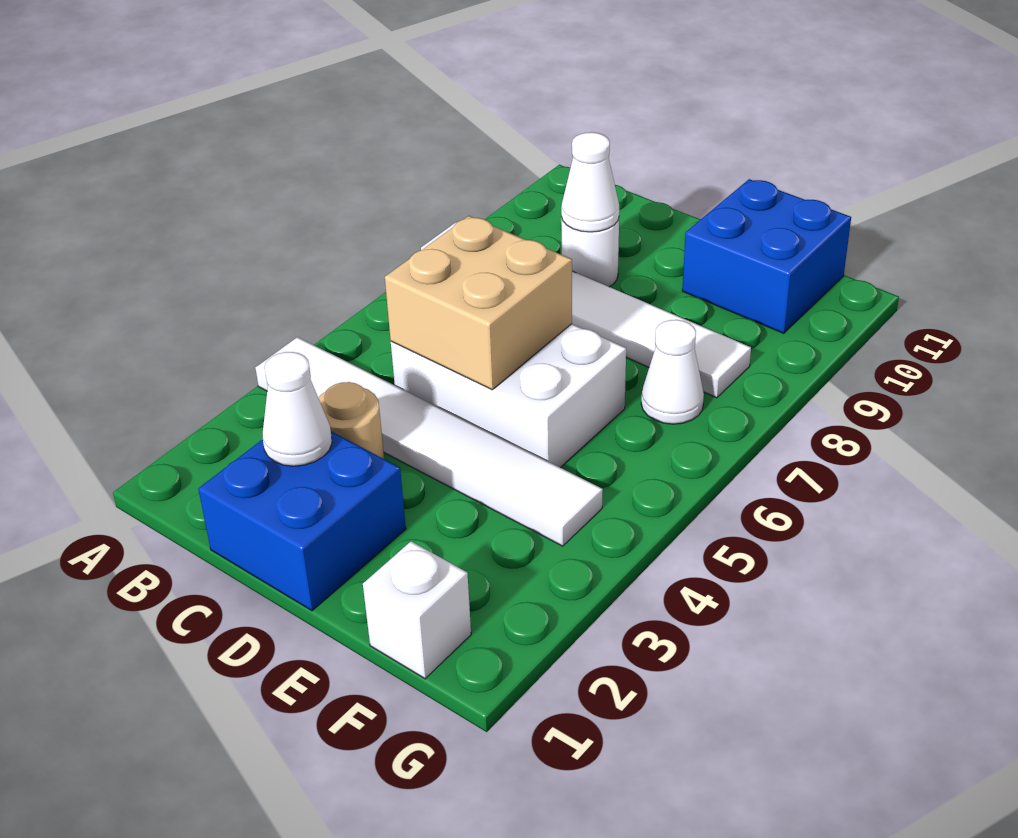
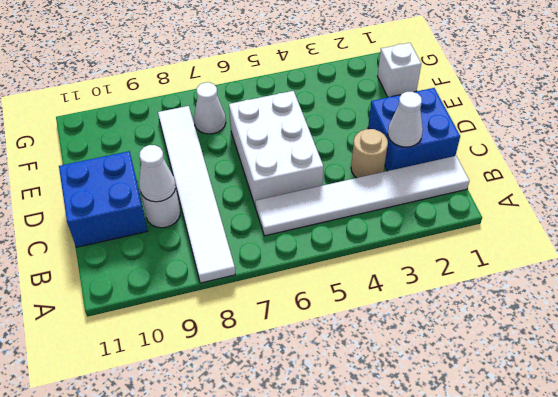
white tile A4:F4 level 1 -> white tile B1:B6 level 1
tan brick C5:D6 level 2 -> none
blue brick E10:F11 level 1 -> blue brick C10:D11 level 1

